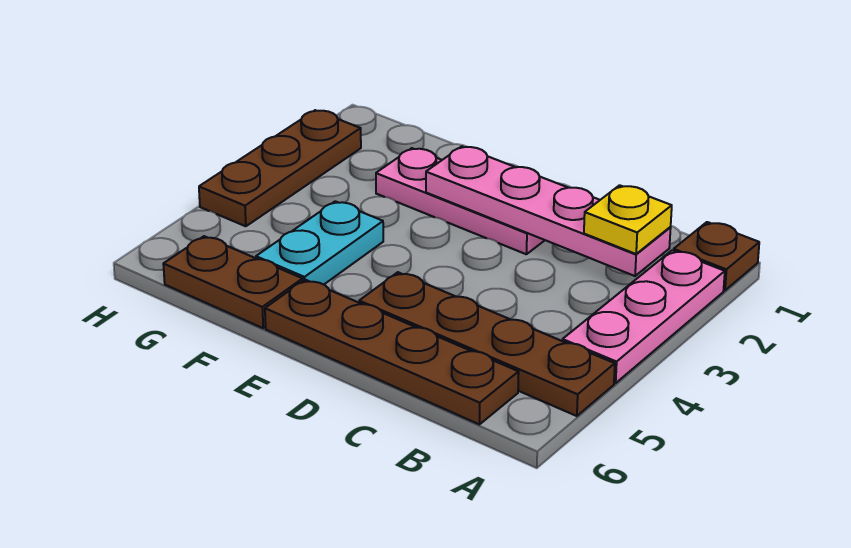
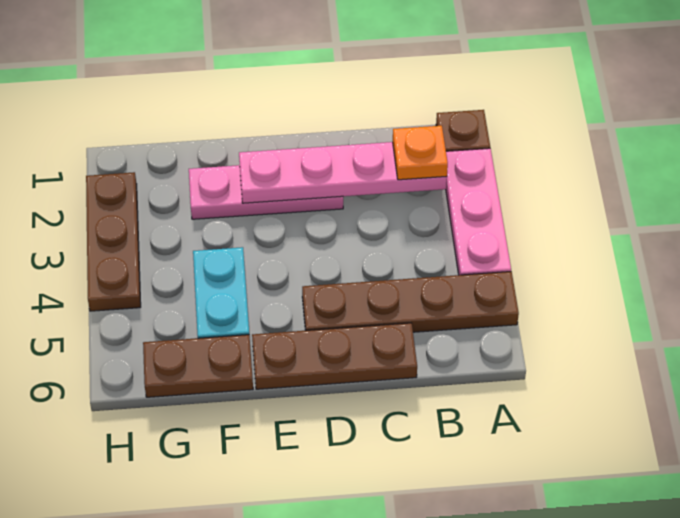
yellow plate B2 level 3 -> orange plate B2 level 3
brown plate B6:E6 level 1 -> brown plate C6:E6 level 1

